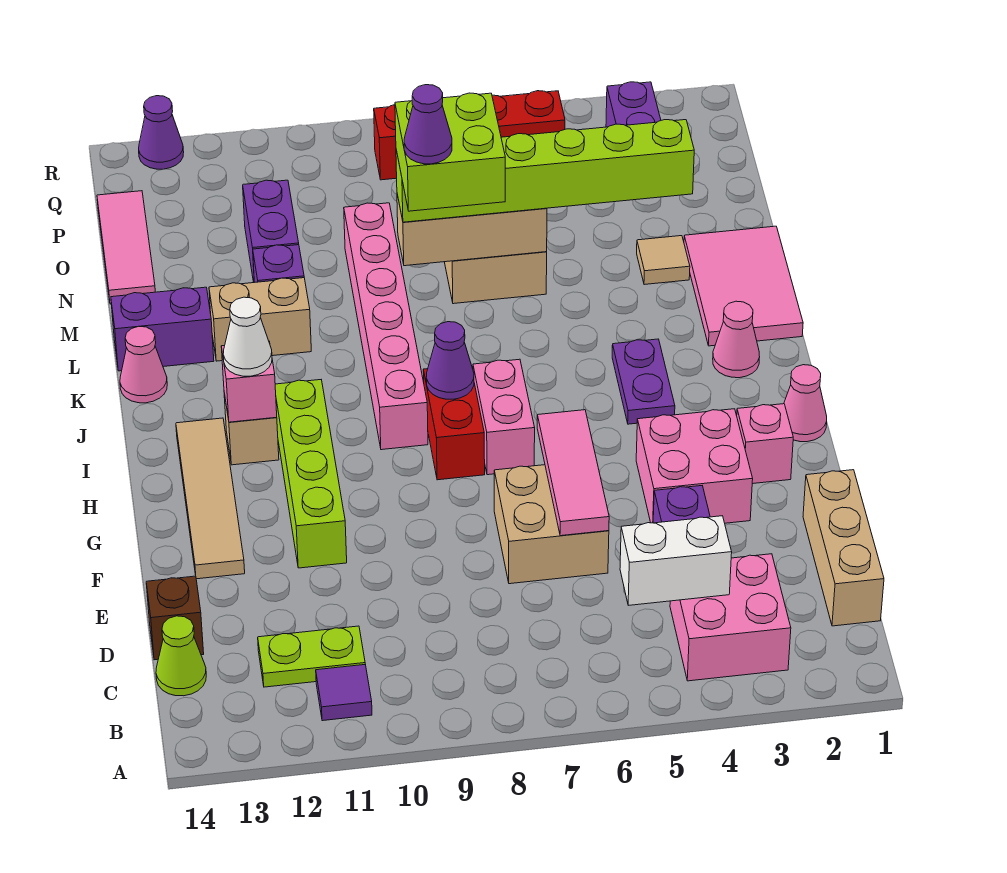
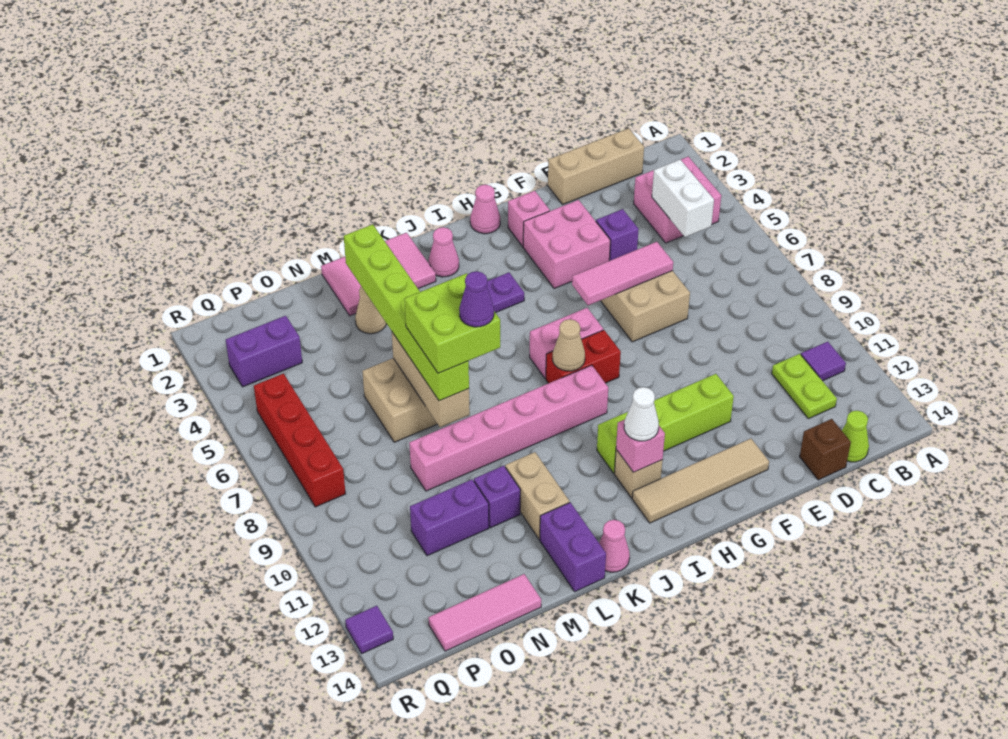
purple cone I8 level 2 -> tan cone I8 level 2
tan tile M3 level 1 -> tan cone M3 level 1
purple cone R13 level 1 -> purple tile R13 level 1

